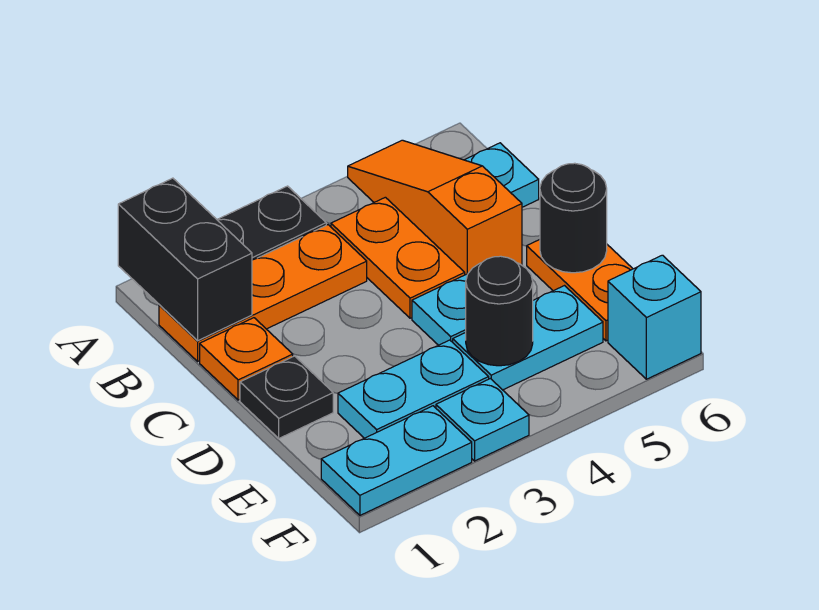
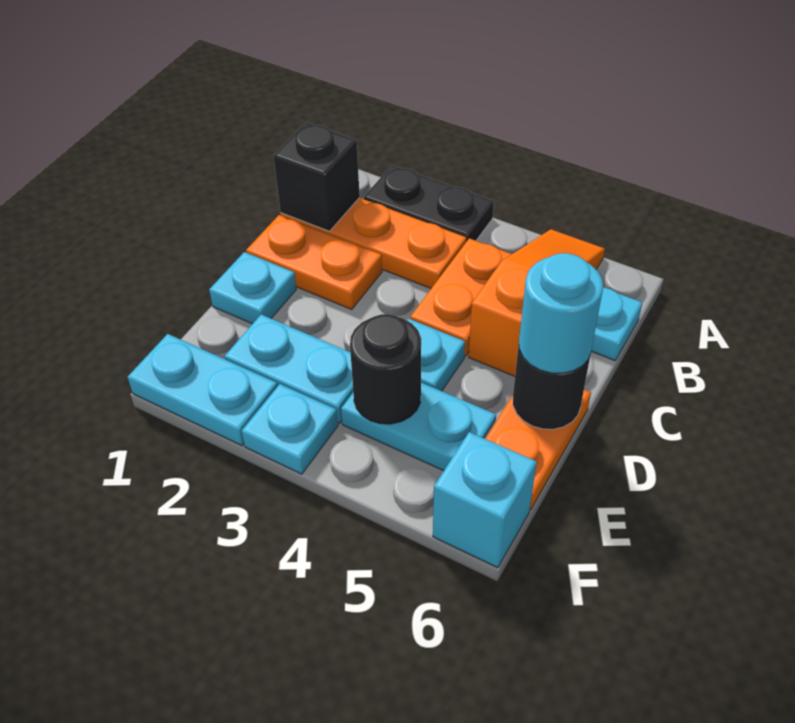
black brick A1:B1 level 2 -> black brick B1 level 2
orange plate C1 level 1 -> orange plate C1:C2 level 1
black plate D1 level 1 -> cyan plate D1 level 1
none -> cyan round brick D6 level 3

